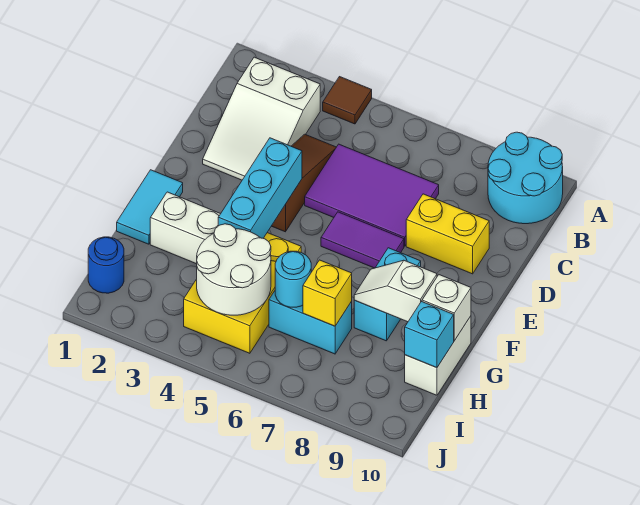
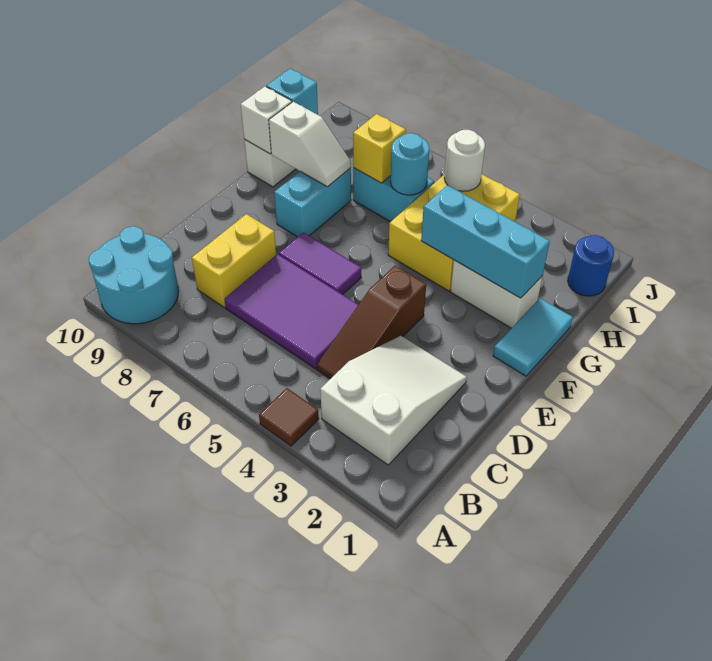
yellow brick D8:D9 level 1 -> yellow brick C8:D8 level 1
cyan brick E4:G4 level 2 -> cyan brick G2:G4 level 2
white round brick H4:I5 level 2 -> white round brick I5 level 2

